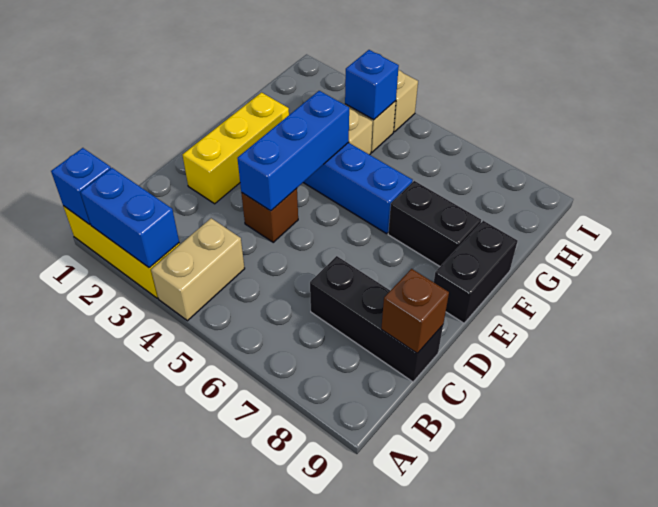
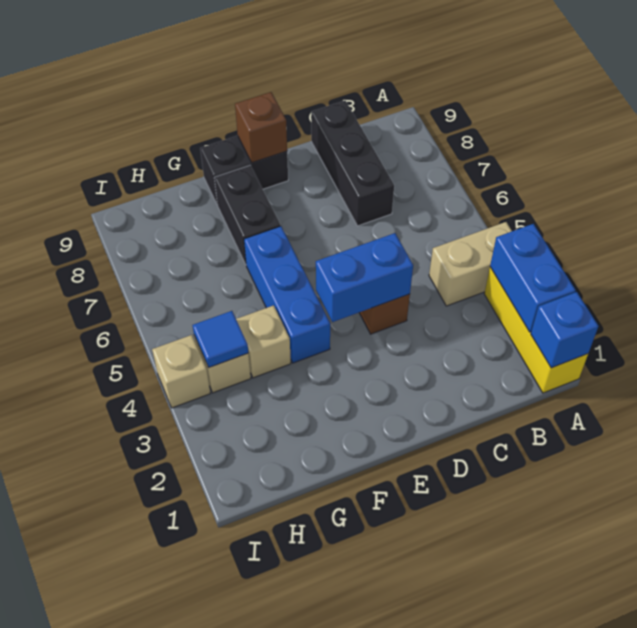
brown brick C9 level 2 -> brown brick E9 level 2
yellow brick D2:F2 level 1 -> none
blue brick D4:F4 level 2 -> blue brick D4:E4 level 2
blue brick H4 level 2 -> blue tile H4 level 2

